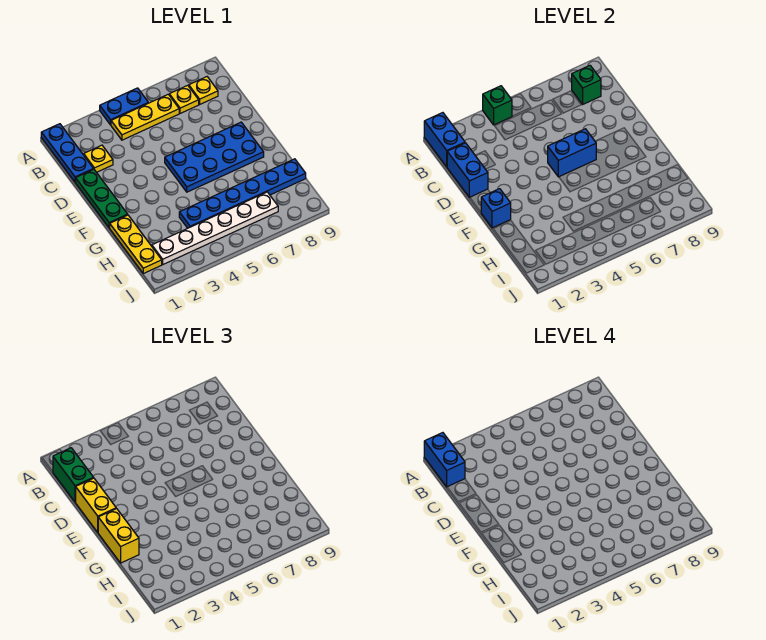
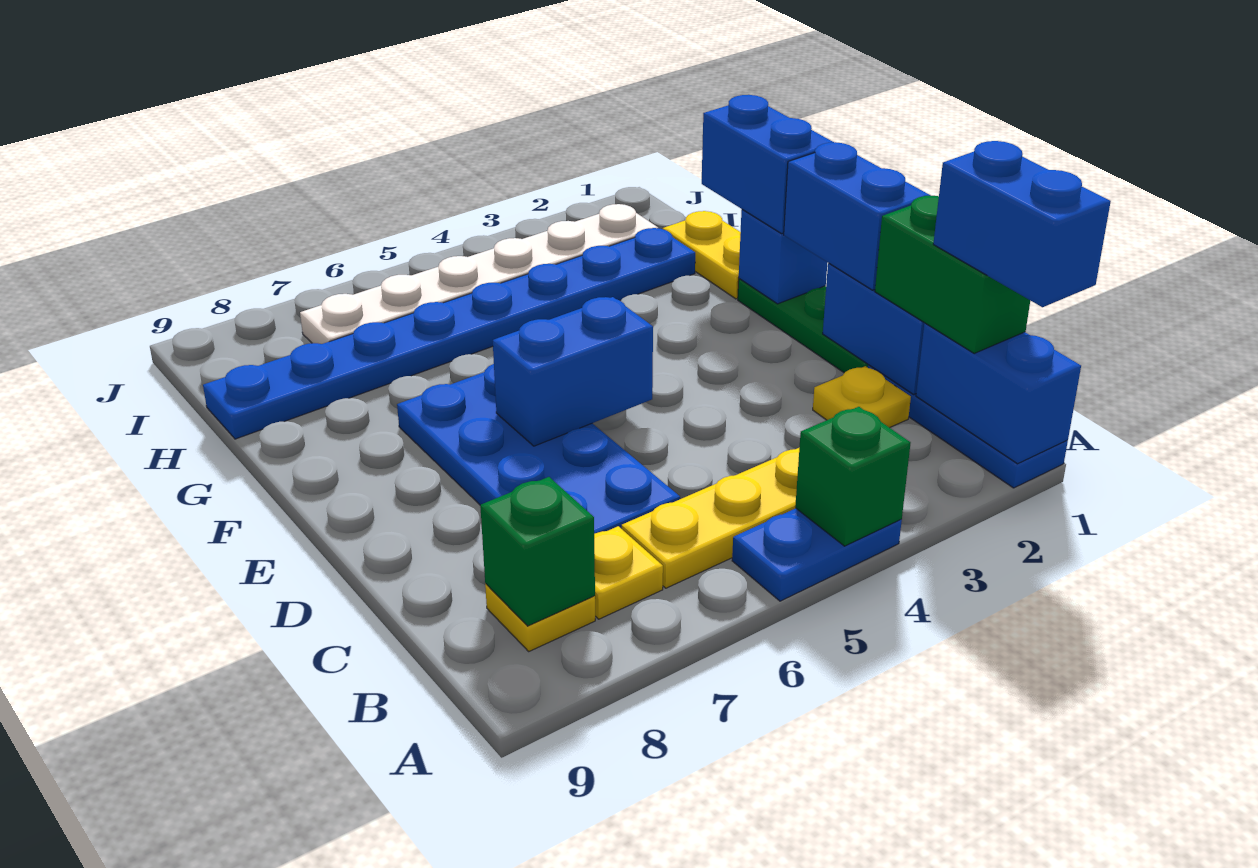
yellow brick D1:E1 level 3 -> blue brick D1:E1 level 3
blue plate E5:F8 level 1 -> blue plate C6:F7 level 1
yellow brick F1:G1 level 3 -> blue brick F1:G1 level 3
yellow plate G1:I1 level 1 -> yellow plate G1:H1 level 1
blue plate H4:H9 level 1 -> blue plate H2:H9 level 1

